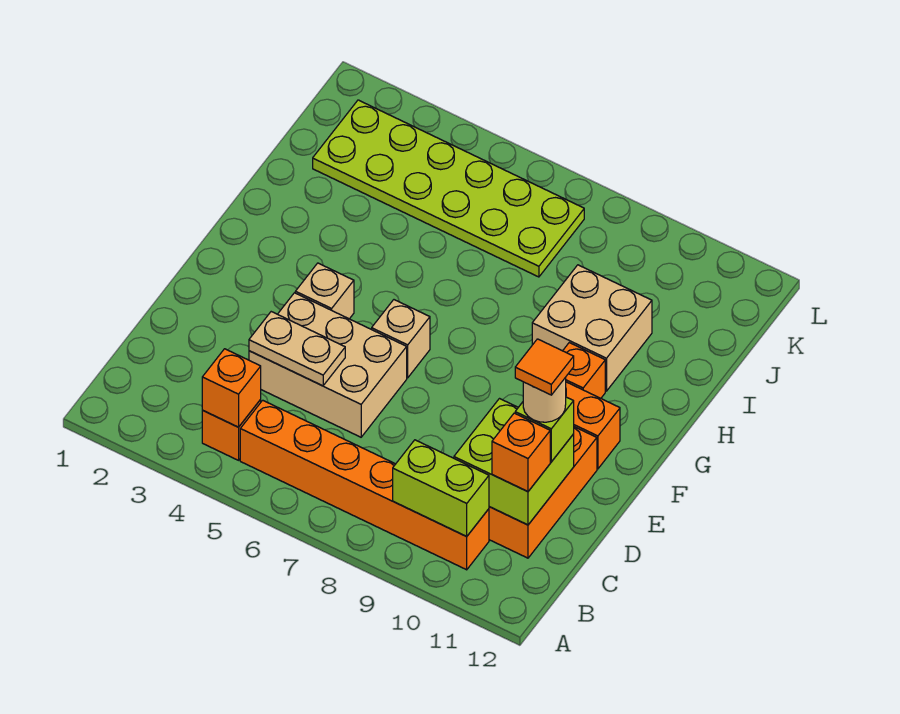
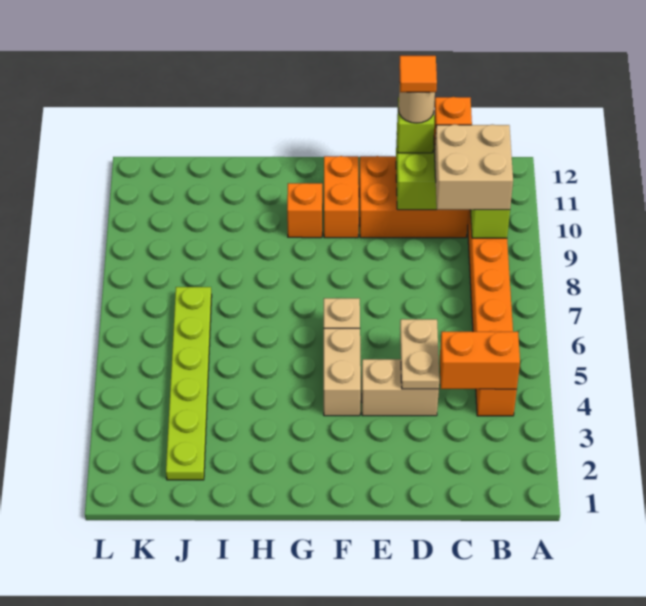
orange brick B4 level 2 -> orange brick B4:C4 level 2
tan brick D4:E6 level 1 -> tan brick D4:E4 level 1
tan brick F4 level 1 -> tan brick F4:F5 level 1
tan brick H9:I10 level 1 -> tan brick B9:C10 level 3
lime plate J2:K7 level 1 -> lime plate J2:J7 level 1

